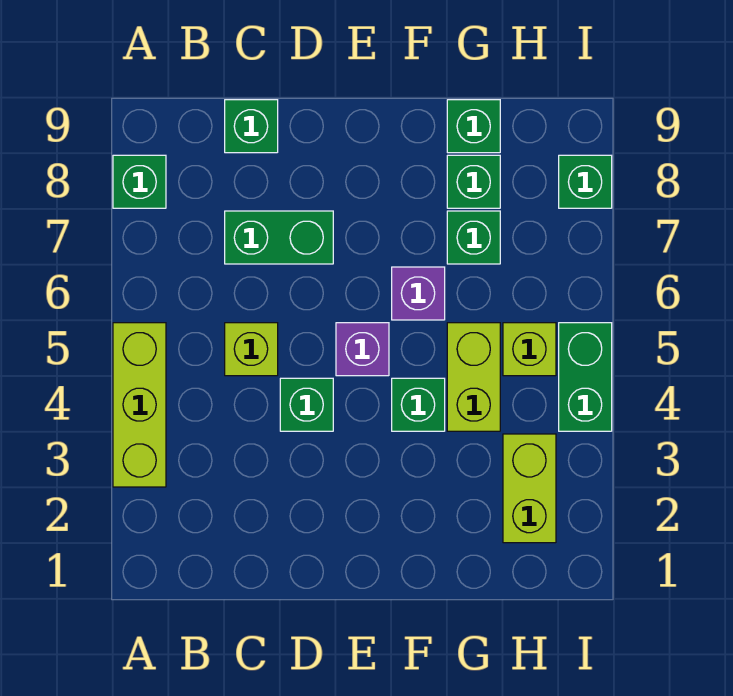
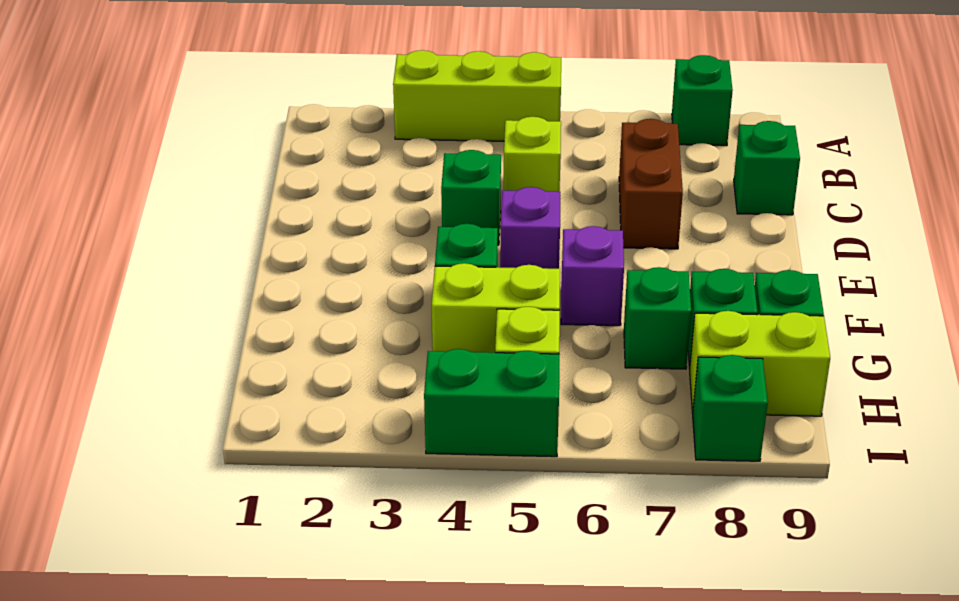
green brick C7:D7 level 1 -> brown brick C7:D7 level 1
lime brick H2:H3 level 1 -> lime brick H8:H9 level 1

